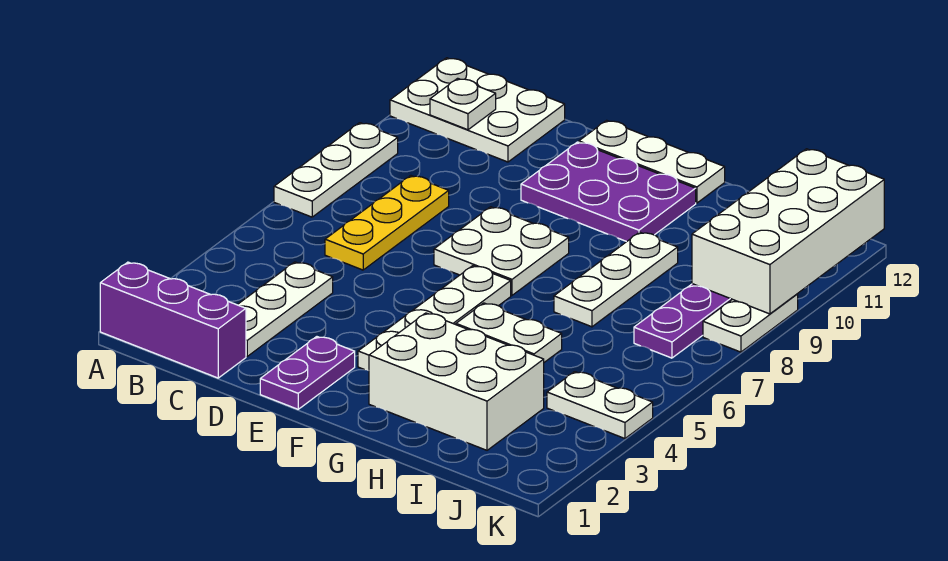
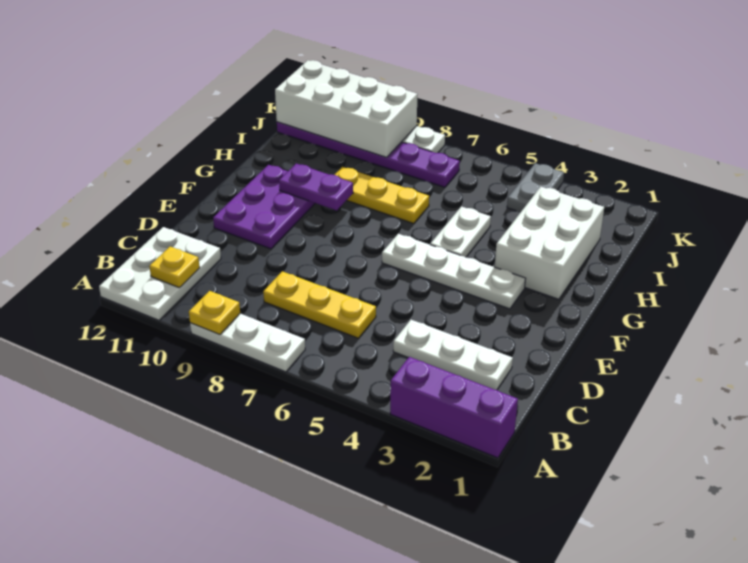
purple brick A1:C1 level 1 -> purple brick A1:A3 level 1
none -> yellow plate A9 level 2
white plate B11 level 2 -> yellow plate B11 level 2
purple plate E1:E2 level 1 -> purple plate G9:G10 level 2
white plate E7:F8 level 1 -> none
white plate E12:G12 level 1 -> none
white plate H7:H9 level 1 -> yellow plate H7:H9 level 1
white plate J4:K4 level 1 -> grey plate J4:K4 level 1

